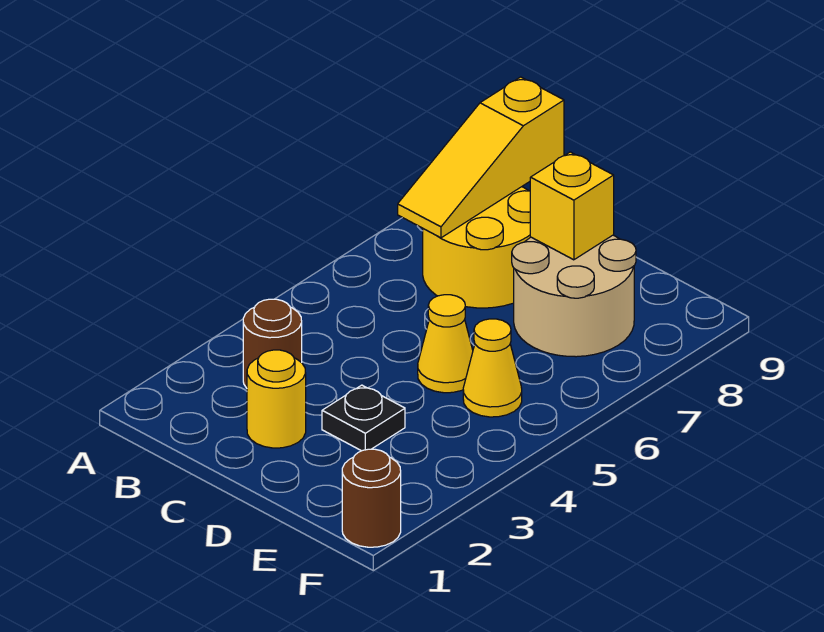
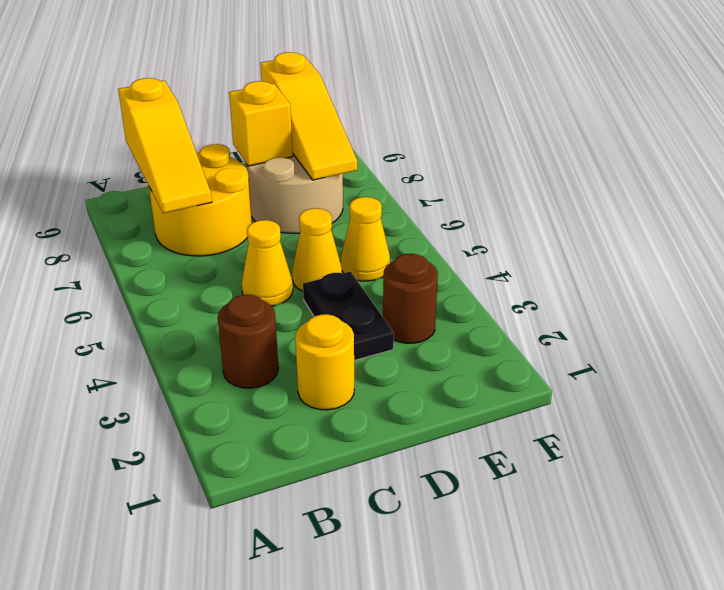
none -> yellow cone C5 level 1
black plate D3 level 1 -> black plate D3:D4 level 1
none -> yellow slope E7:E9 level 2 top 9
brown round brick F1 level 1 -> brown round brick E3 level 1

